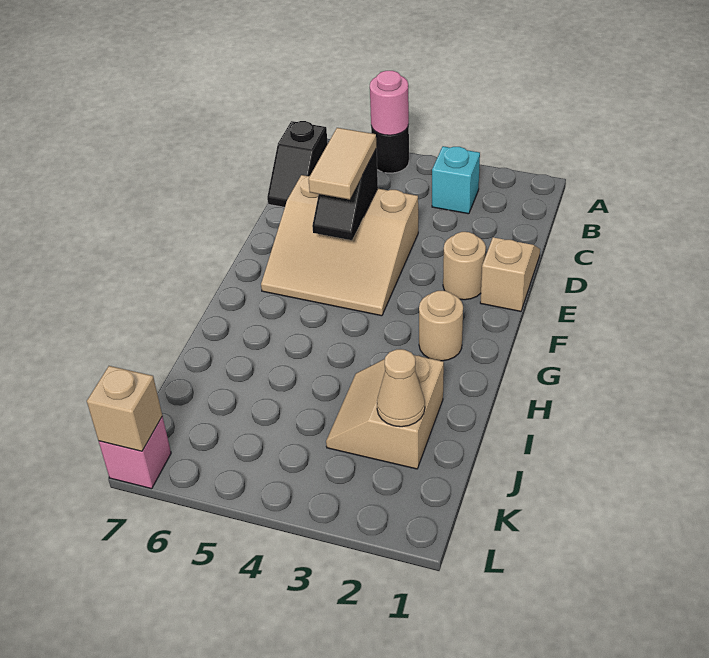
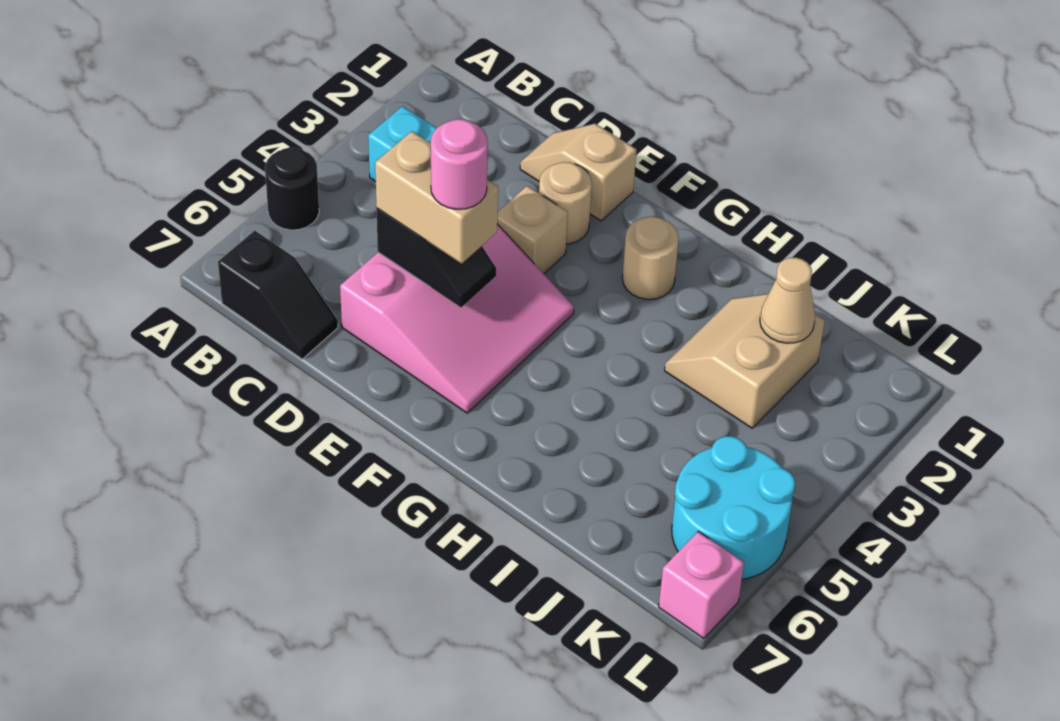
pink round brick A5 level 2 -> pink round brick E5 level 4
tan slope D4:F6 level 1 top D -> pink slope D4:F6 level 1 top D
tan tile D5:E5 level 3 -> tan brick D5:E5 level 3
tan slope I2:J3 level 1 top 2 -> tan slope I2:J3 level 1 top J
none -> cyan round brick K5:L6 level 1
tan brick L7 level 2 -> tan brick E3 level 1

